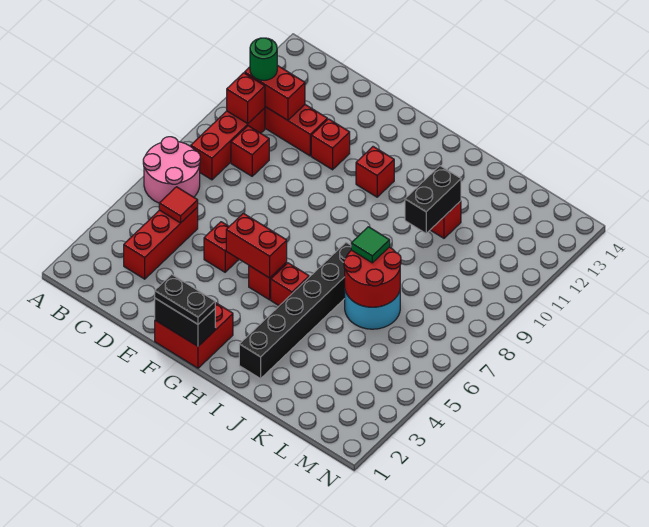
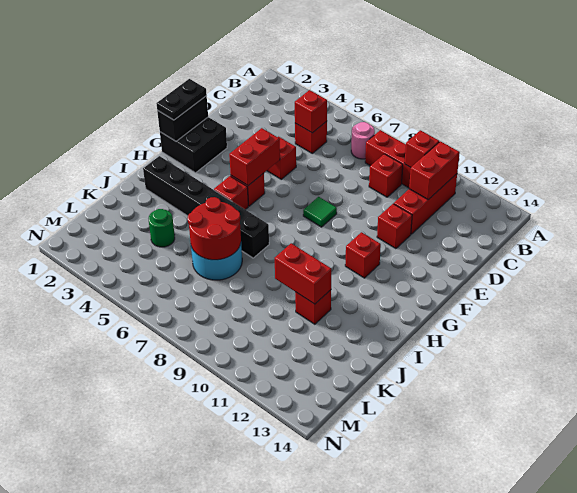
pink round brick A6:B7 level 1 -> pink round brick B7 level 1
green round brick B11 level 3 -> green round brick K4 level 1
red brick C3:C5 level 1 -> red brick C5 level 1
red tile C5 level 2 -> red brick C5 level 2
red brick F1:G2 level 1 -> black brick F1:G2 level 1
green tile J7 level 3 -> green tile F8 level 1
black brick J10:J11 level 2 -> red brick J10:J11 level 2

